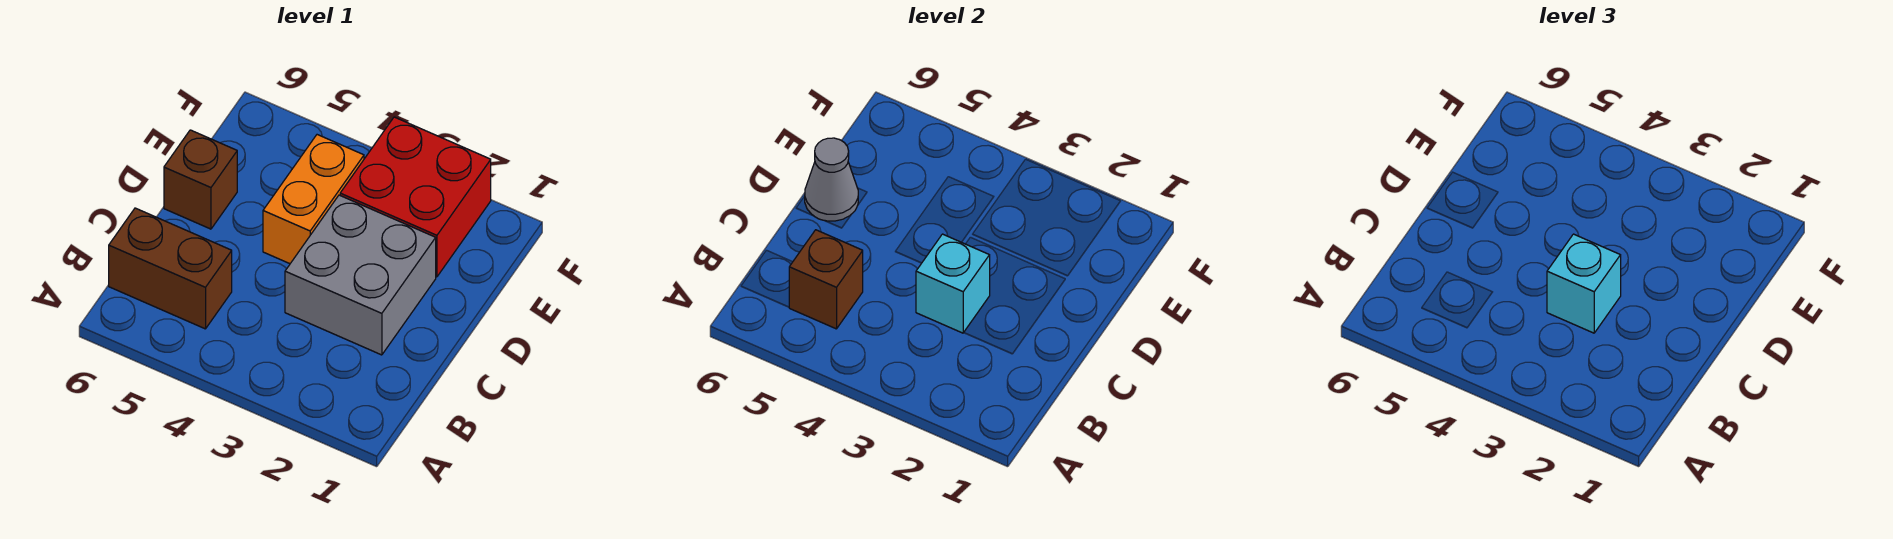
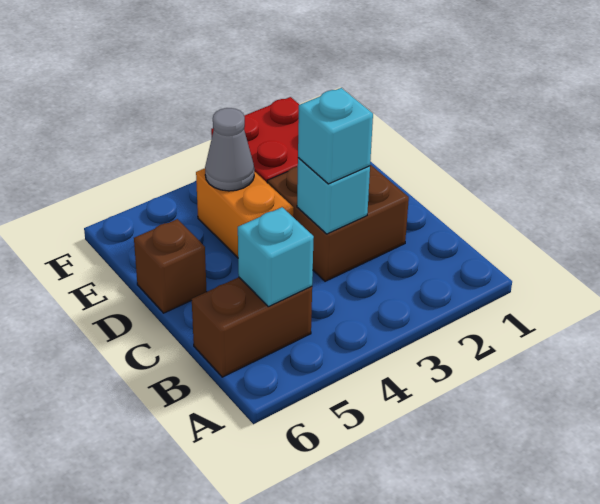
brown brick B5 level 2 -> cyan brick B5 level 2
grey brick C2:D3 level 1 -> brown brick C2:D3 level 1
grey cone D6 level 2 -> grey cone E4 level 2

